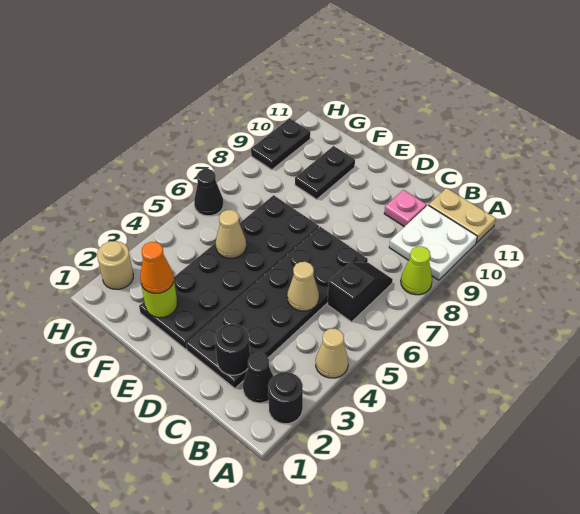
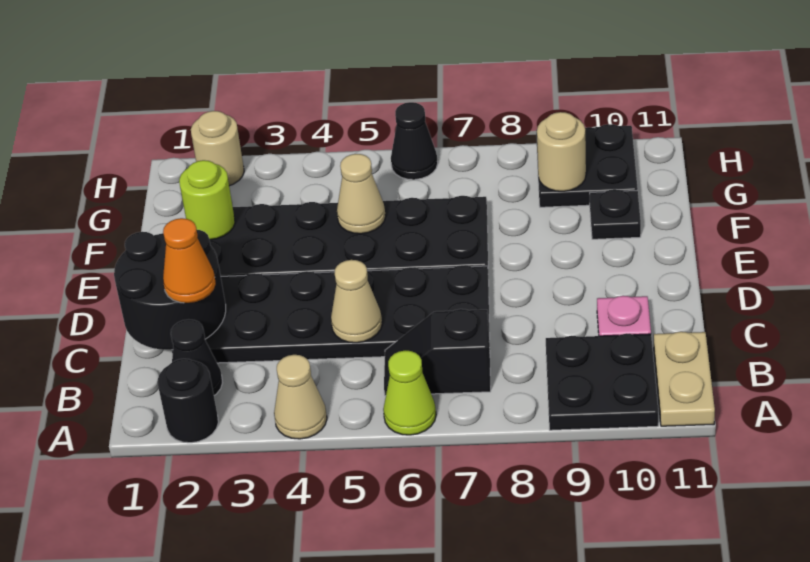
lime cone A8 level 1 -> lime cone A6 level 1
white plate A9:B10 level 1 -> black plate A9:B10 level 1
black slope B6:B7 level 1 top 6 -> black slope B6:B7 level 1 top 7
black round brick C2 level 2 -> black round brick C1:D2 level 2
orange cone F2 level 3 -> orange cone C2 level 3
black plate F9:F10 level 1 -> black plate F10 level 1
none -> tan round brick G9 level 2
black plate H9:H10 level 1 -> black plate G9:H10 level 1

